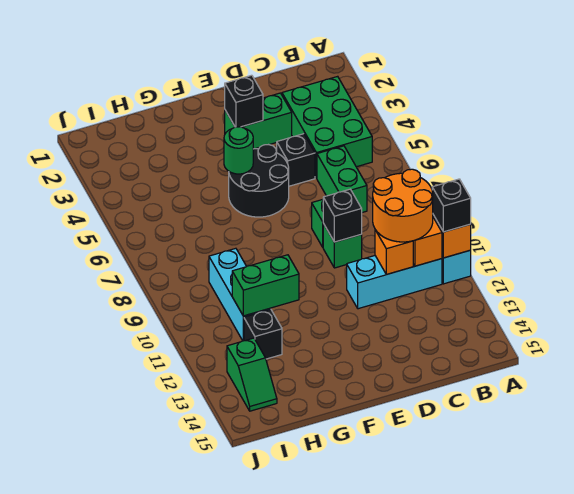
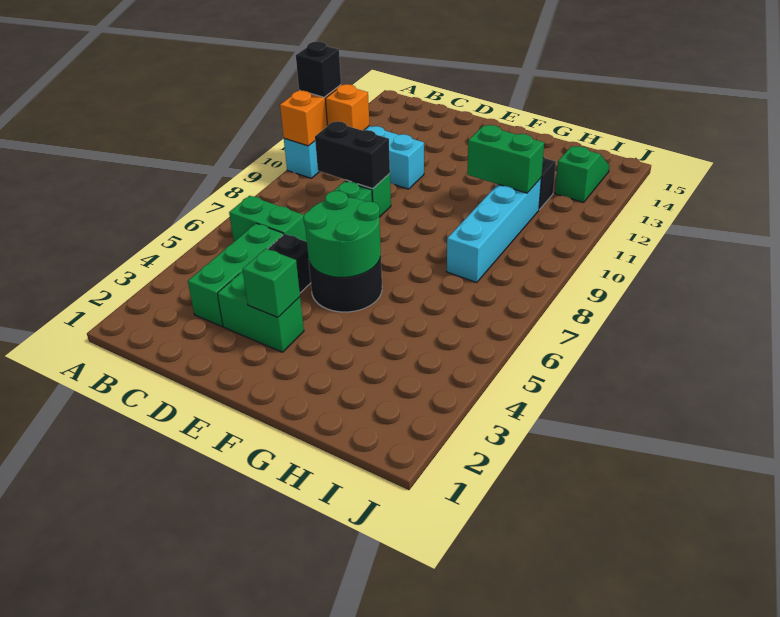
green brick B3:C5 level 1 -> green brick C3:C5 level 1
orange round brick B10:C11 level 3 -> none
green brick C6:C7 level 1 -> green brick B6:C6 level 1
orange brick C11 level 2 -> none
black brick D9 level 2 -> black brick C9:D9 level 2
black brick E3 level 2 -> green brick E3 level 2
green round brick F5 level 2 -> green round brick E5:F6 level 2
cyan brick H9:H11 level 1 -> cyan brick H8:H11 level 1

